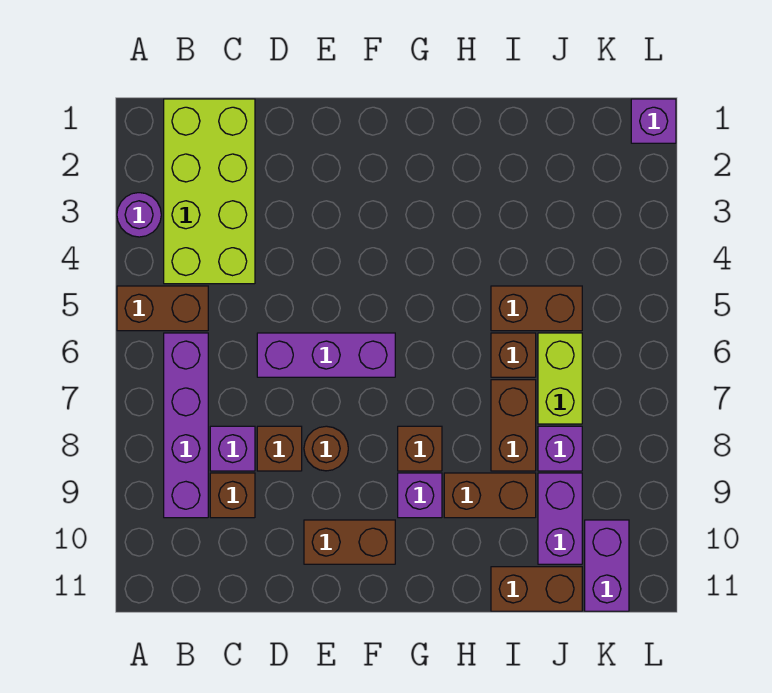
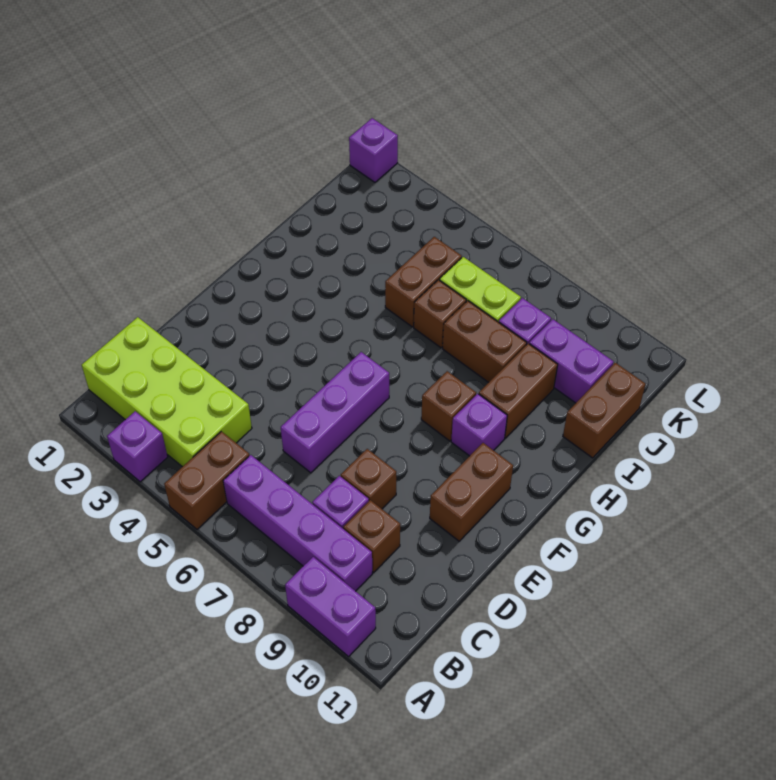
purple round brick A3 level 1 -> purple brick A3 level 1
brown round brick E8 level 1 -> none
purple brick K10:K11 level 1 -> purple brick A9:A10 level 1

